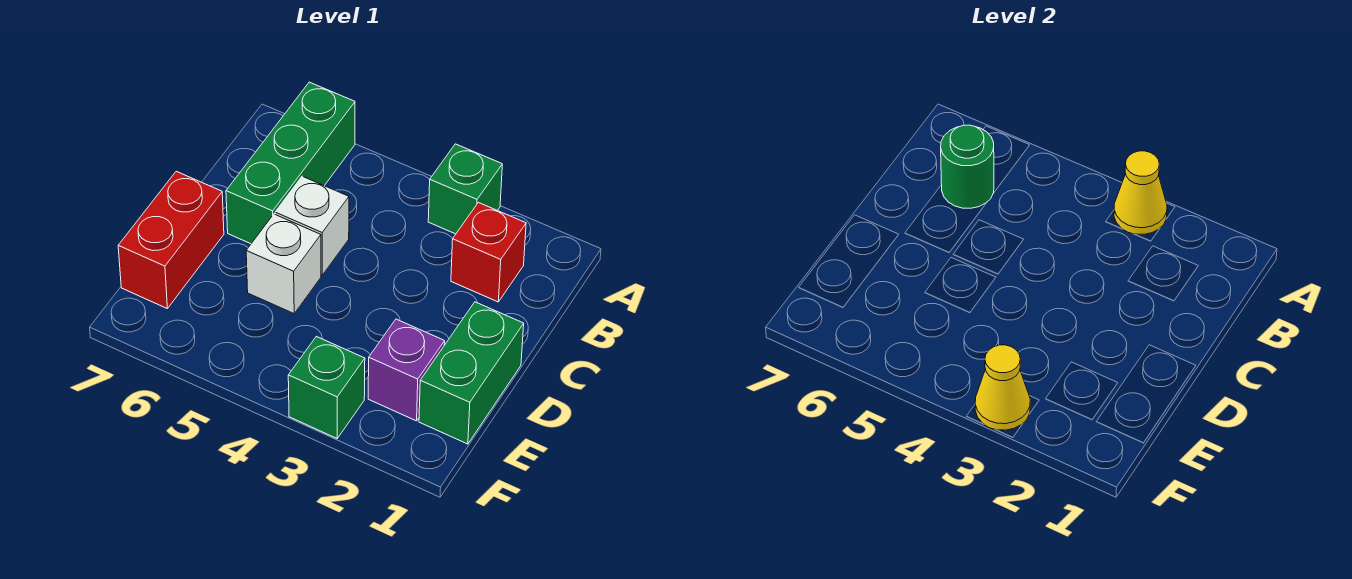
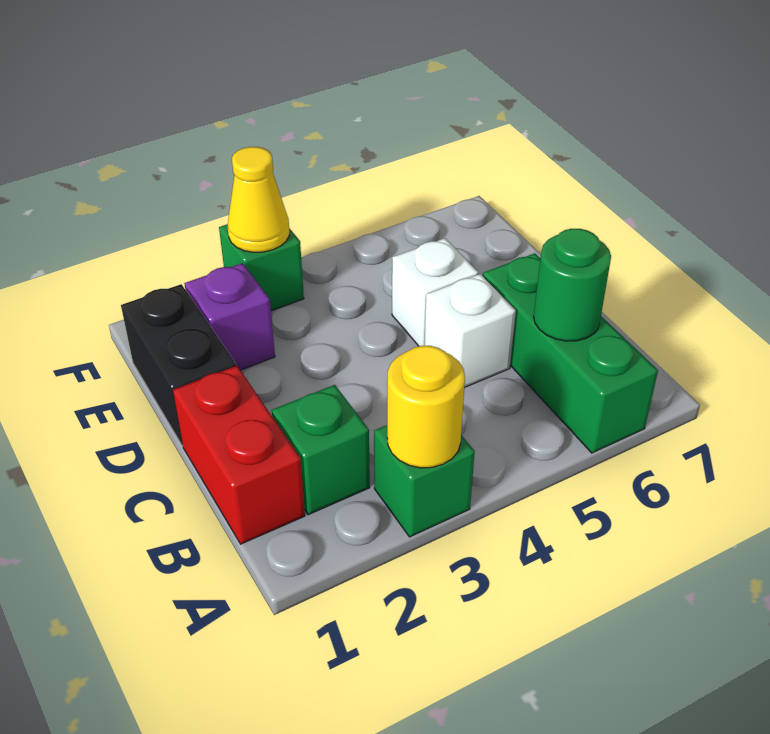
yellow cone A3 level 2 -> yellow round brick A3 level 2
red brick B2 level 1 -> green brick B2 level 1
green brick D1:E1 level 1 -> black brick D1:E1 level 1
red brick D7:E7 level 1 -> red brick B1:C1 level 1

